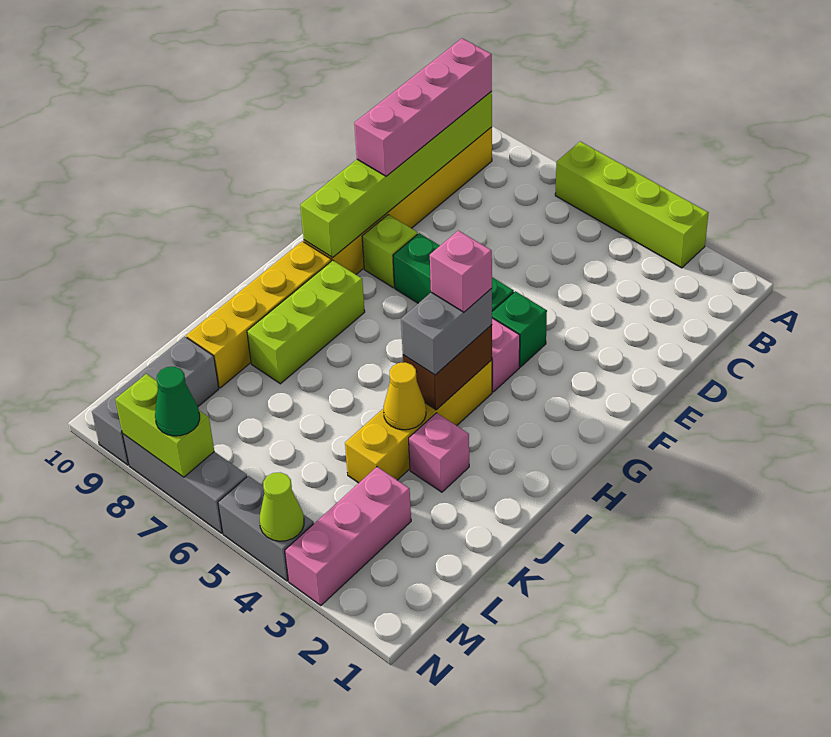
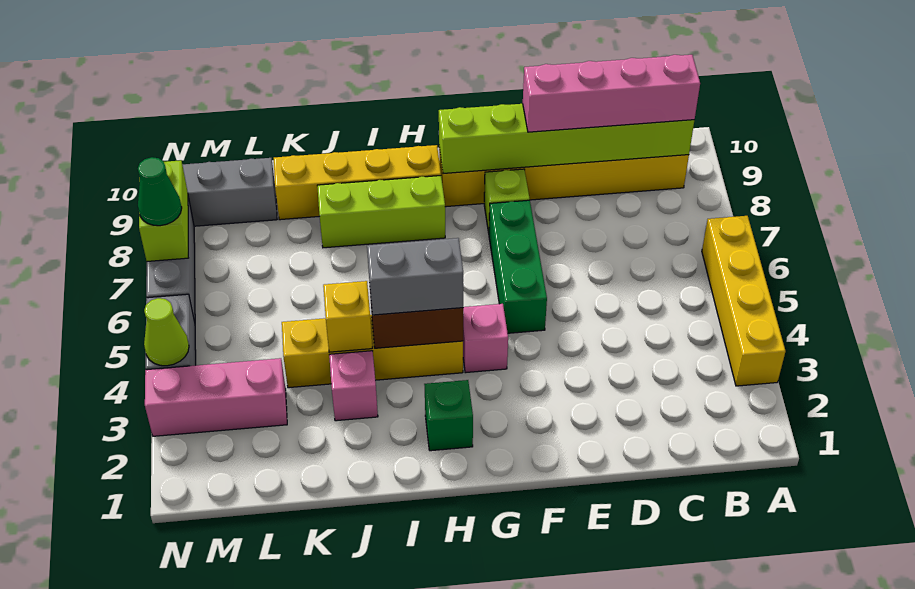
lime brick A3:A6 level 1 -> yellow brick A3:A6 level 1
green brick F4 level 1 -> green brick H2 level 1
pink brick H4 level 4 -> none
yellow cone J4 level 2 -> yellow brick J4 level 2

